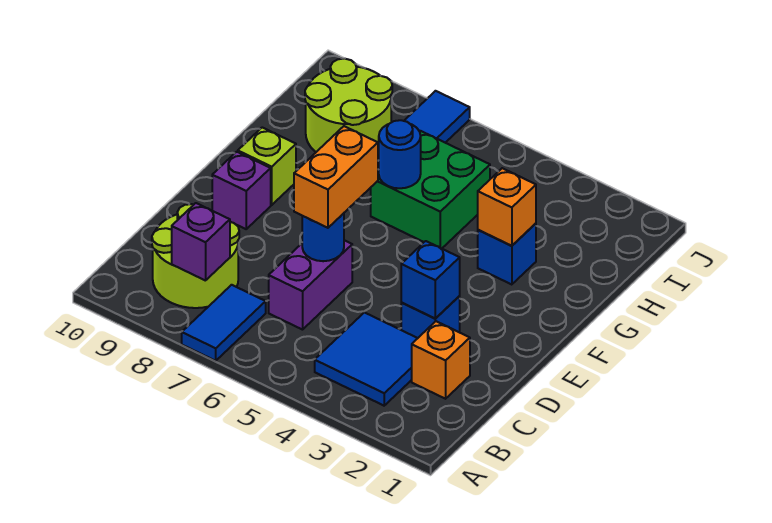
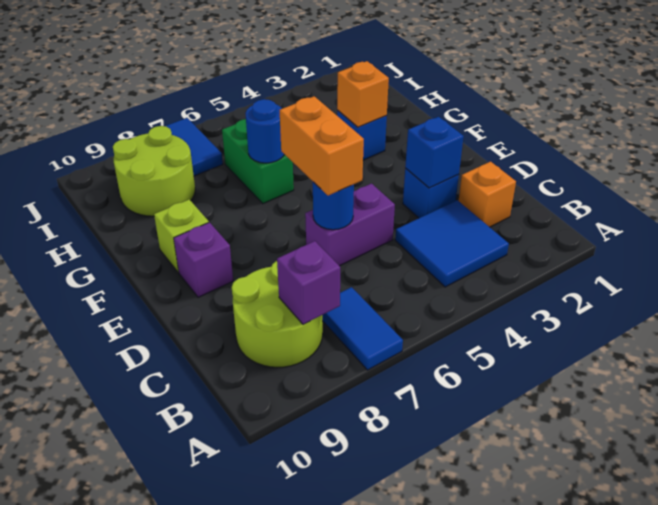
purple brick C6:D6 level 1 -> purple brick D5:D6 level 1
green brick G5:H6 level 1 -> green brick G6:H6 level 1

